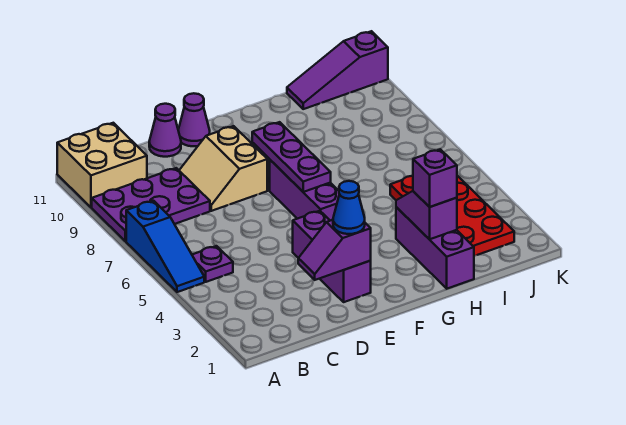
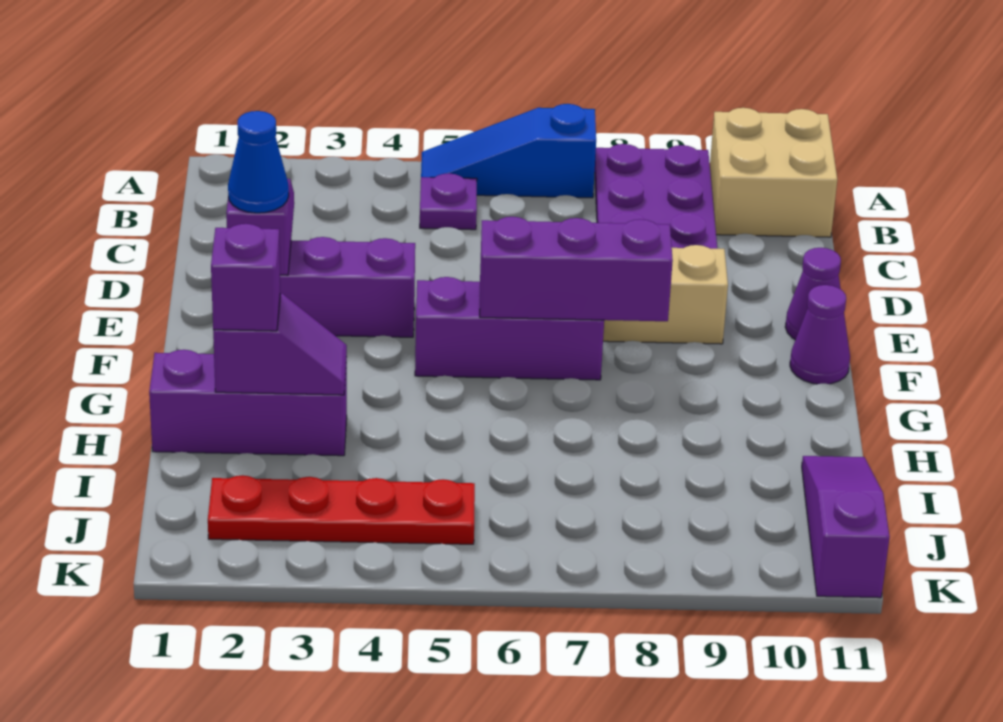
purple cone D11 level 1 -> purple cone F11 level 1
purple plate F6:F8 level 2 -> purple brick F6:F8 level 2
red plate I2:J5 level 1 -> red plate J2:J5 level 1

